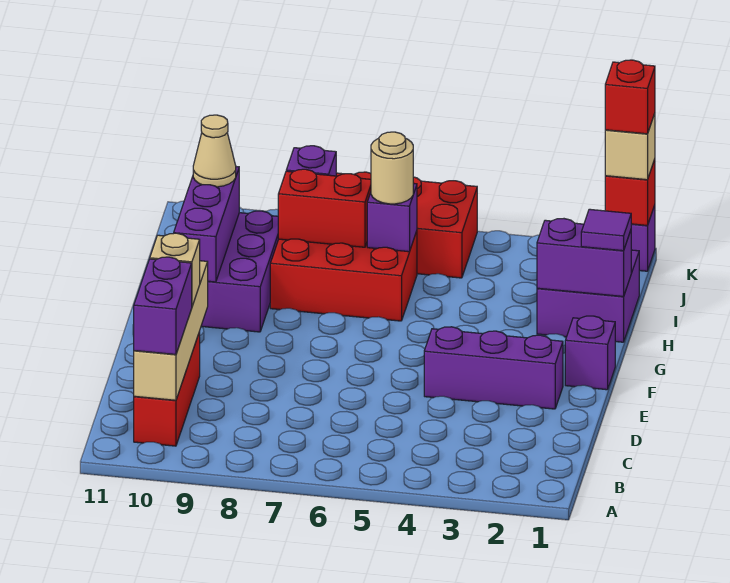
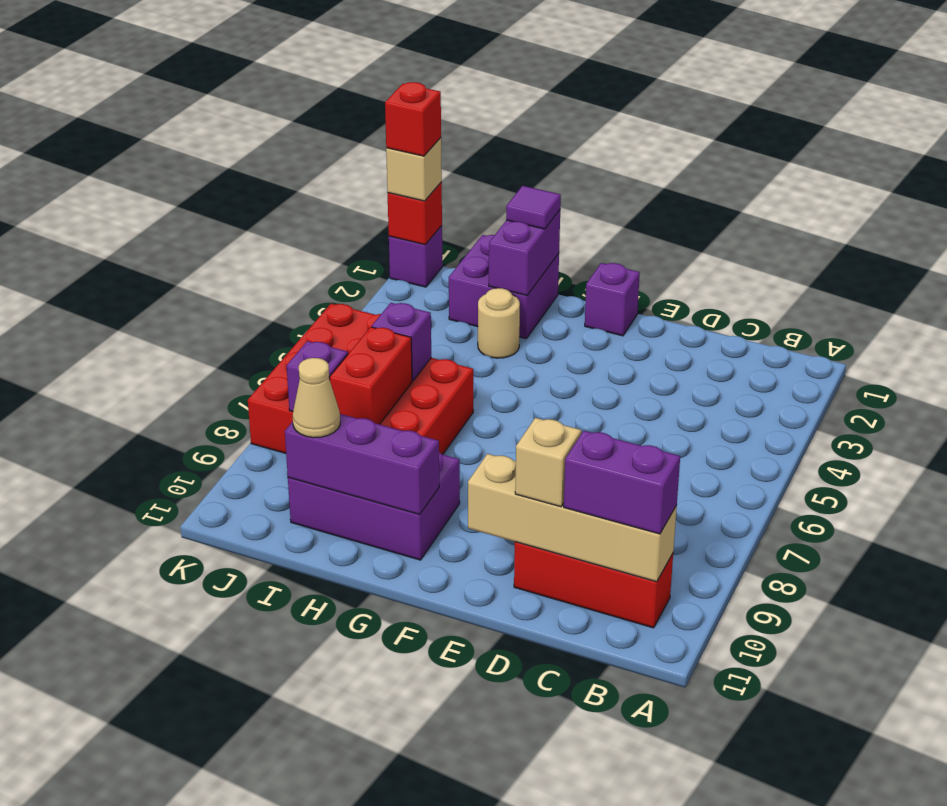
purple brick E2:E4 level 1 -> none
tan round brick I6 level 3 -> tan round brick H3 level 1

